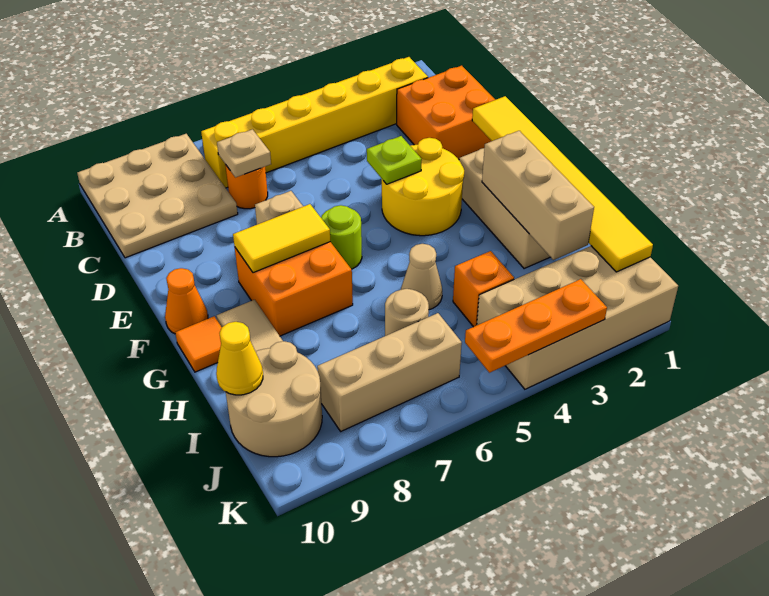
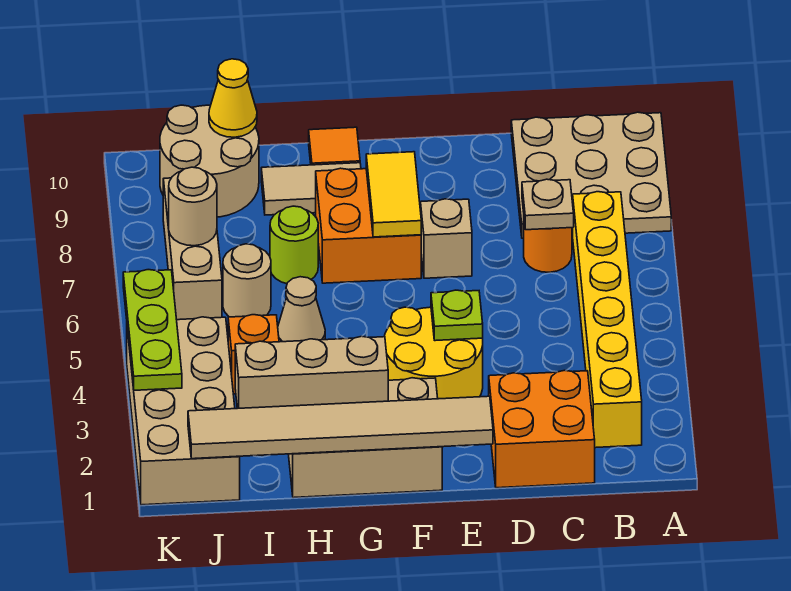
yellow tile E1:J1 level 2 -> tan tile E1:J1 level 2
lime round brick F6 level 1 -> lime round brick H7 level 1
orange cone F10 level 1 -> none
none -> tan round brick J7 level 2
orange plate K3:K5 level 2 -> lime plate K3:K5 level 2

